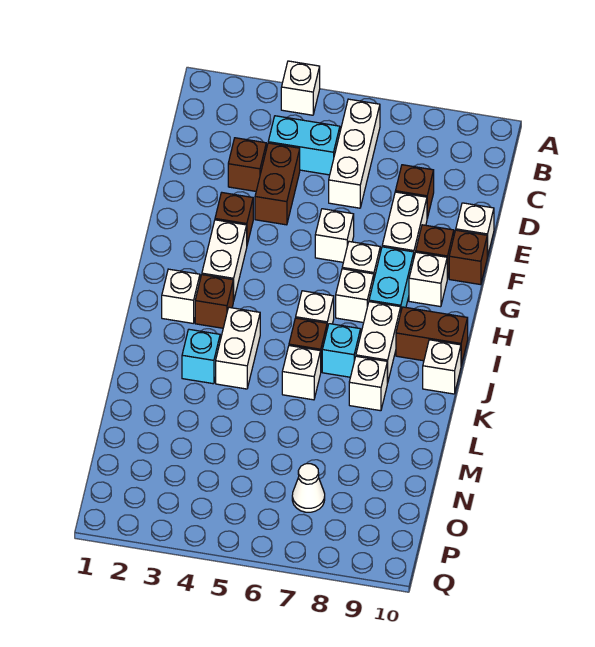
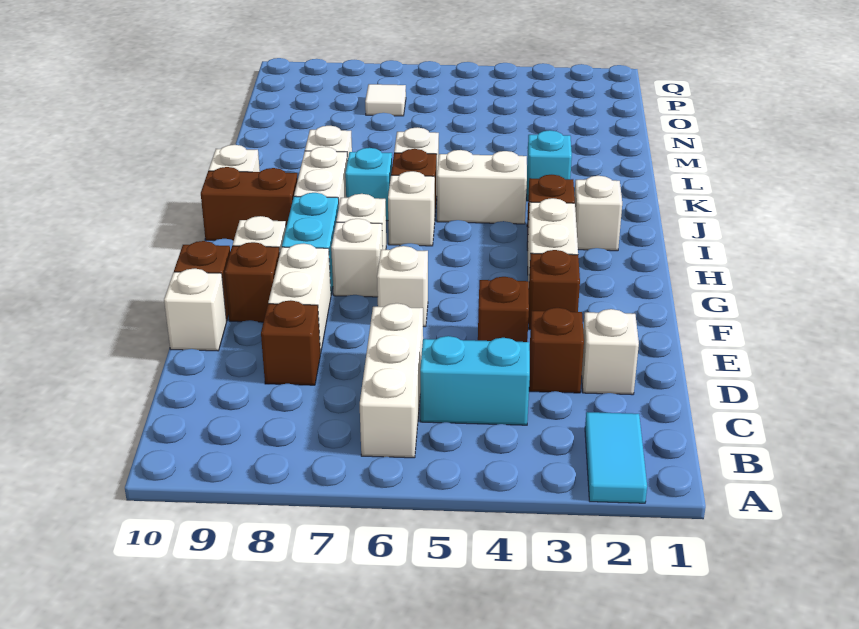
none -> cyan tile A2:B2 level 1
white brick A4 level 1 -> white brick D2 level 1
brown brick D4:E4 level 1 -> brown brick E4 level 1
white brick J4:K4 level 1 -> white brick J4:J5 level 1
white cone O7 level 1 -> white tile O7 level 1

